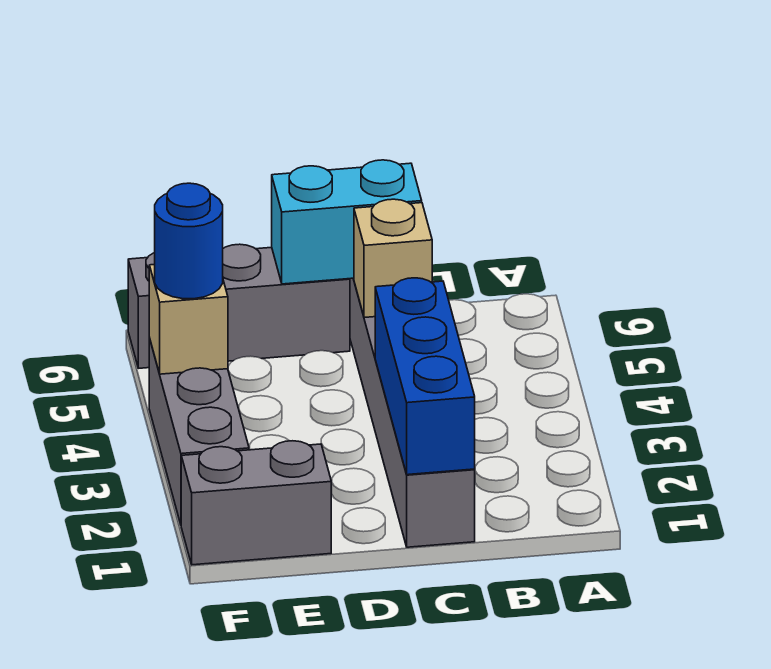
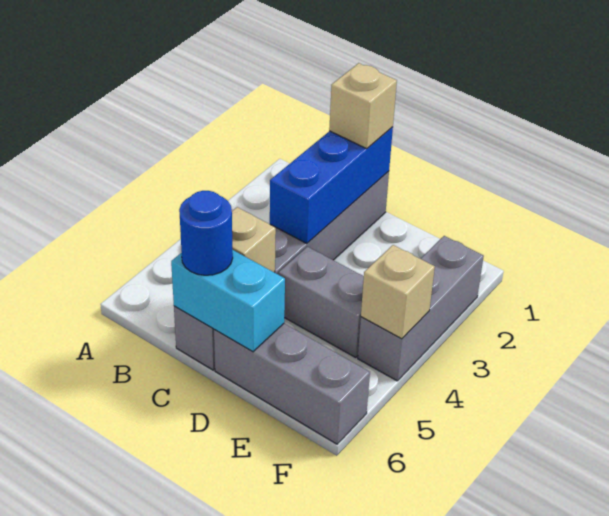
none -> tan brick C1 level 3
grey brick E1:F1 level 1 -> grey brick D4:E4 level 1
blue round brick F4 level 3 -> blue round brick C6 level 3

